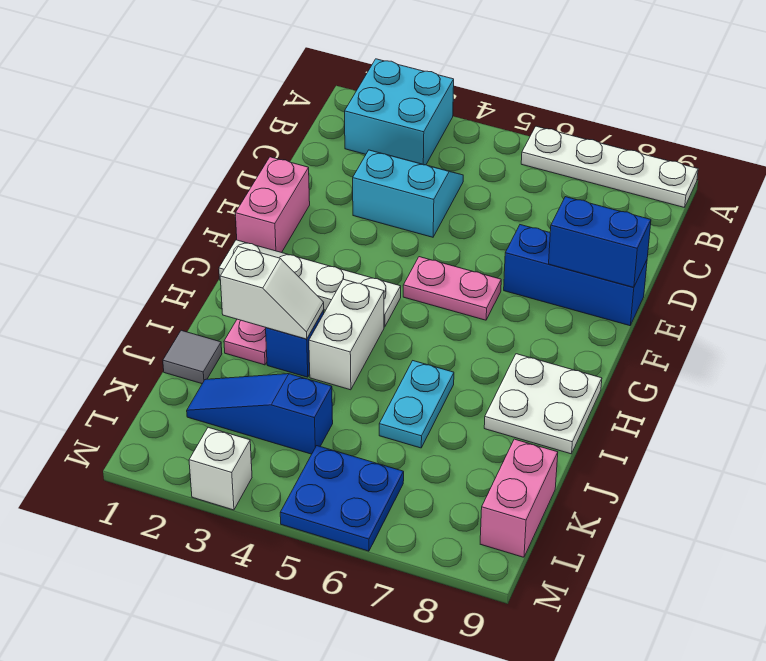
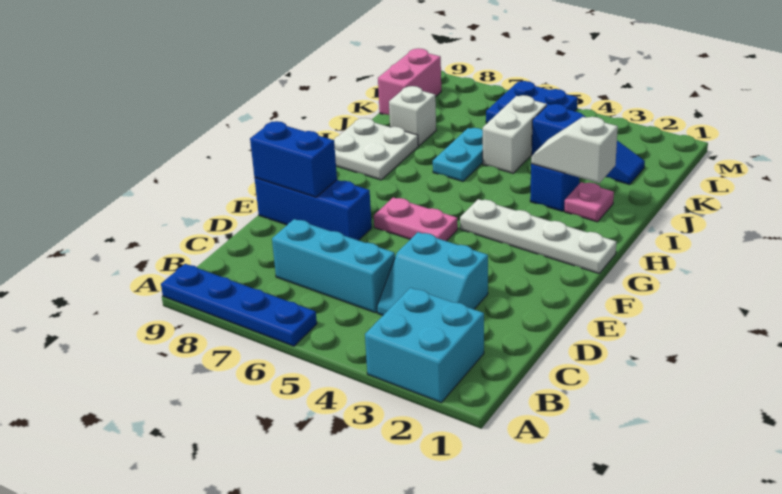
white plate A6:A9 level 1 -> blue plate A6:A9 level 1
none -> cyan brick C5:C7 level 1
pink brick E1:F1 level 1 -> none
white brick H4:I4 level 1 -> white brick J5:K5 level 1
grey tile J1 level 1 -> none
white brick M3 level 1 -> white brick J8 level 1

